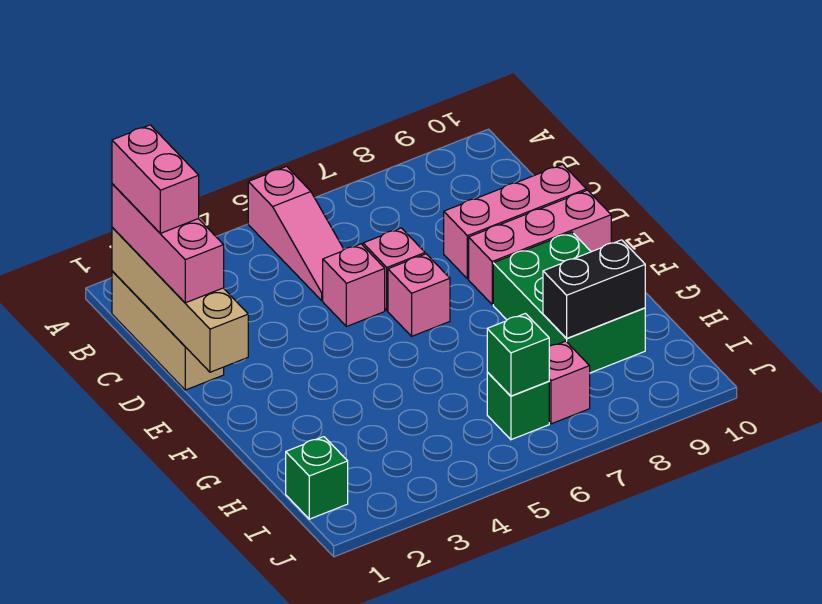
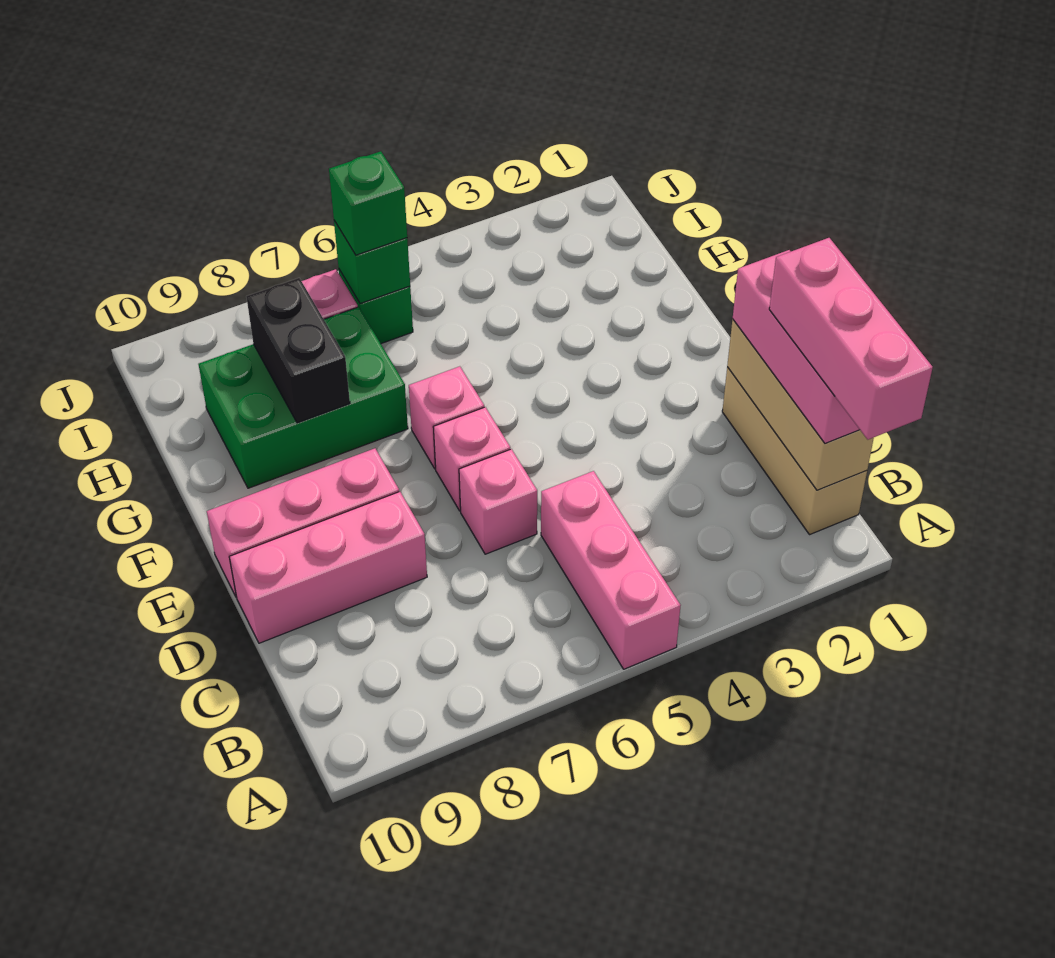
pink slope A5:C5 level 1 top A -> pink brick A5:C5 level 1
tan brick B1:E1 level 2 -> tan brick B1:D1 level 2
pink brick B1:C1 level 4 -> pink brick A1:C1 level 4
pink brick D5 level 1 -> pink brick F6 level 1
green brick F8:H9 level 1 -> green brick G7:H9 level 1
black brick H8:H9 level 2 -> black brick G8:H8 level 2
green brick I1 level 1 -> green brick I6 level 3

